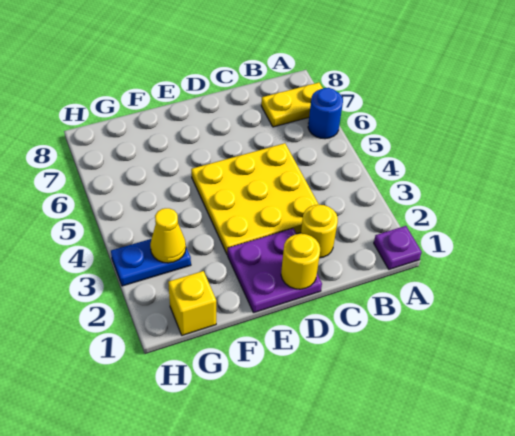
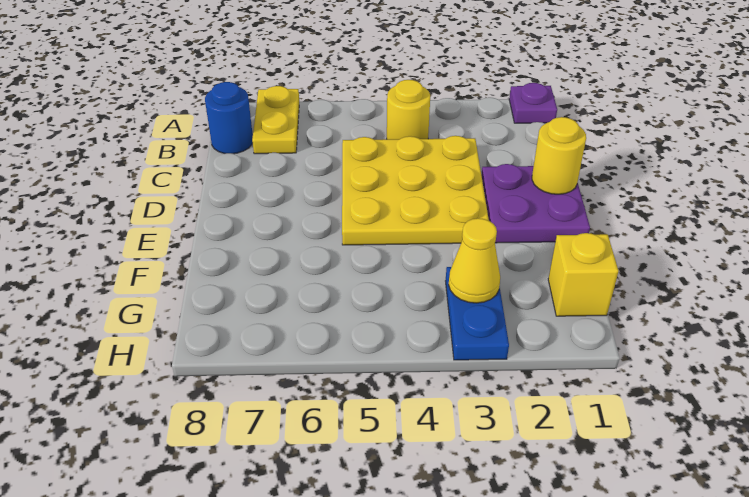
blue round brick A6 level 1 -> blue round brick B8 level 1
yellow round brick C2 level 1 -> yellow round brick B4 level 1

